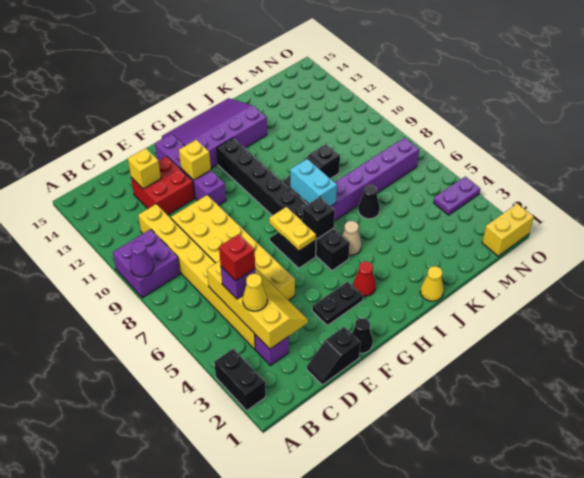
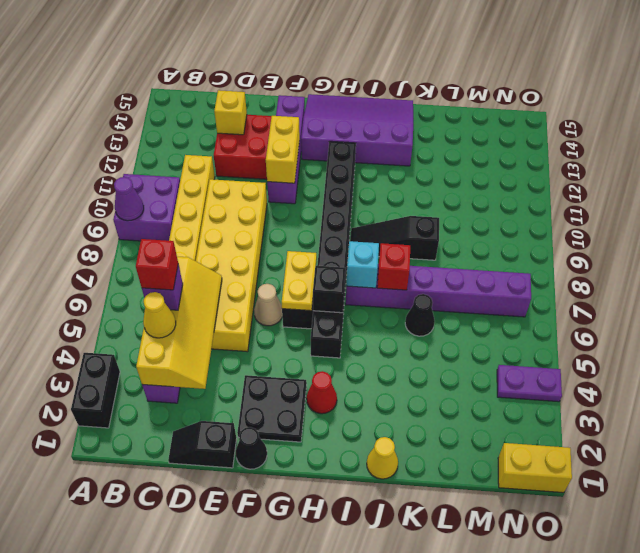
black plate F3:G3 level 1 -> black plate F2:G3 level 1
yellow brick F12 level 2 -> yellow brick F11:F12 level 2
tan cone I5 level 1 -> tan cone F6 level 1
cyan brick I7:I8 level 2 -> cyan brick I7 level 2
none -> red brick J7 level 2

